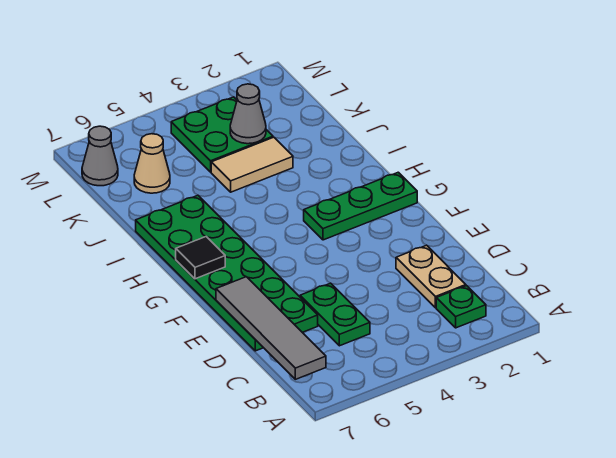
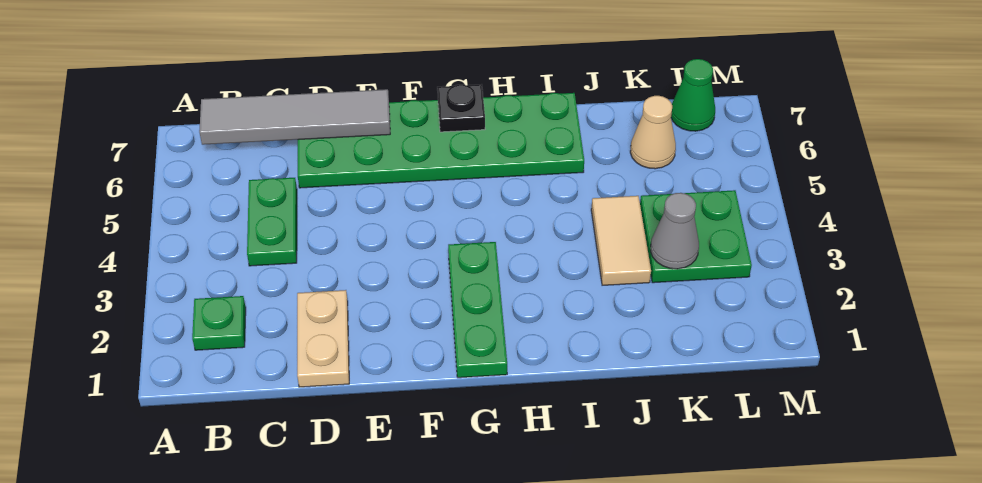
tan plate C2:D2 level 1 -> tan plate D1:D2 level 1
green plate C5:D5 level 1 -> green plate C4:C5 level 1
black tile G7 level 2 -> black plate G7 level 2
grey cone L7 level 1 -> green cone L7 level 1

